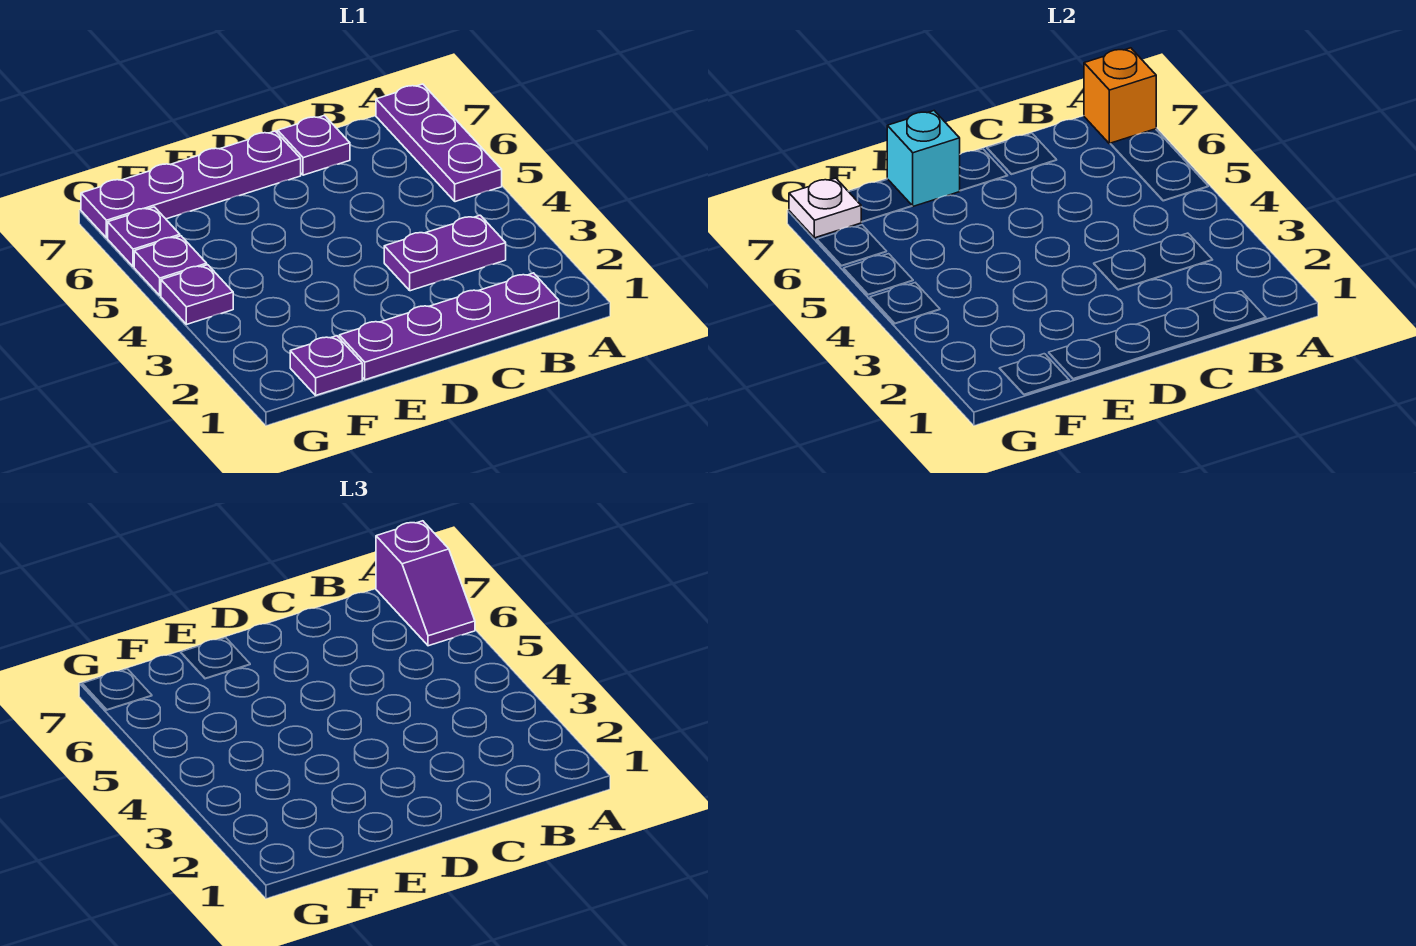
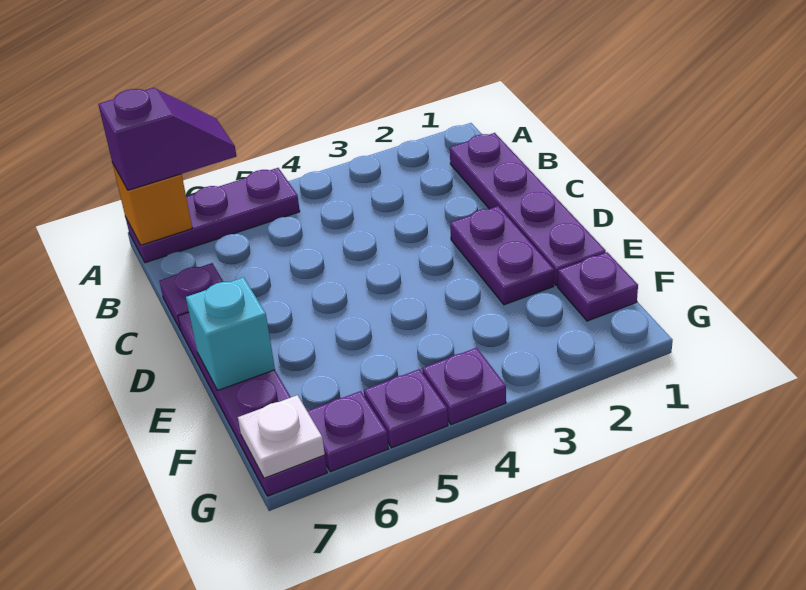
purple plate B3:C3 level 1 -> purple plate D2:E2 level 1

